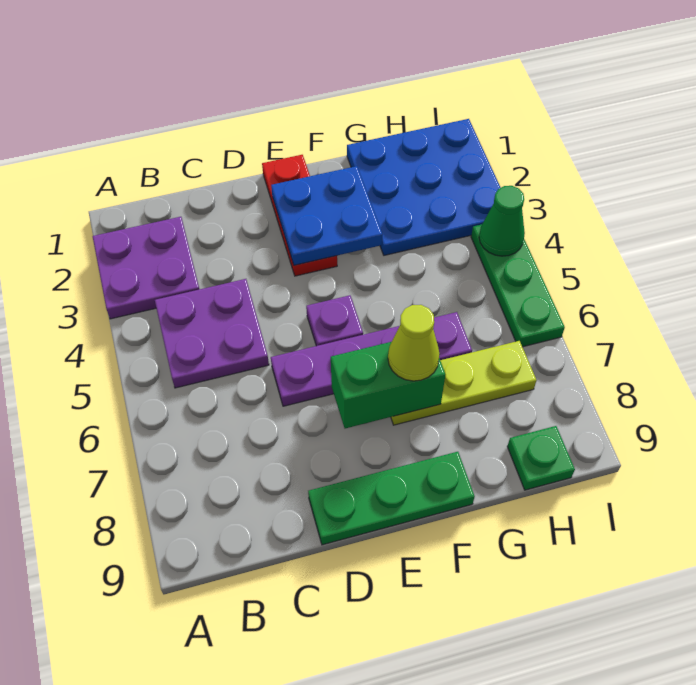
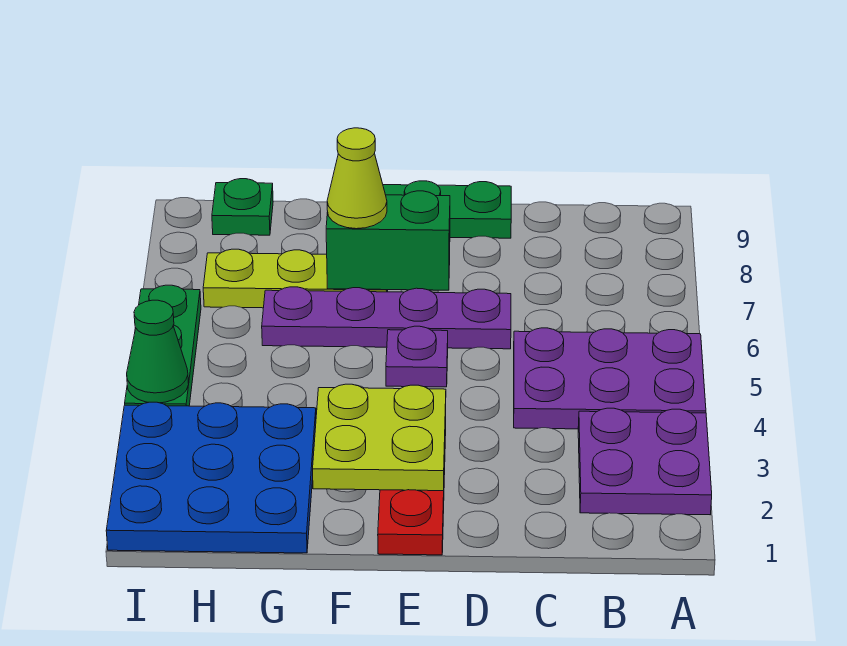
purple plate B4:C5 level 1 -> purple plate A4:C5 level 1
blue plate E2:F3 level 2 -> lime plate E2:F3 level 2

